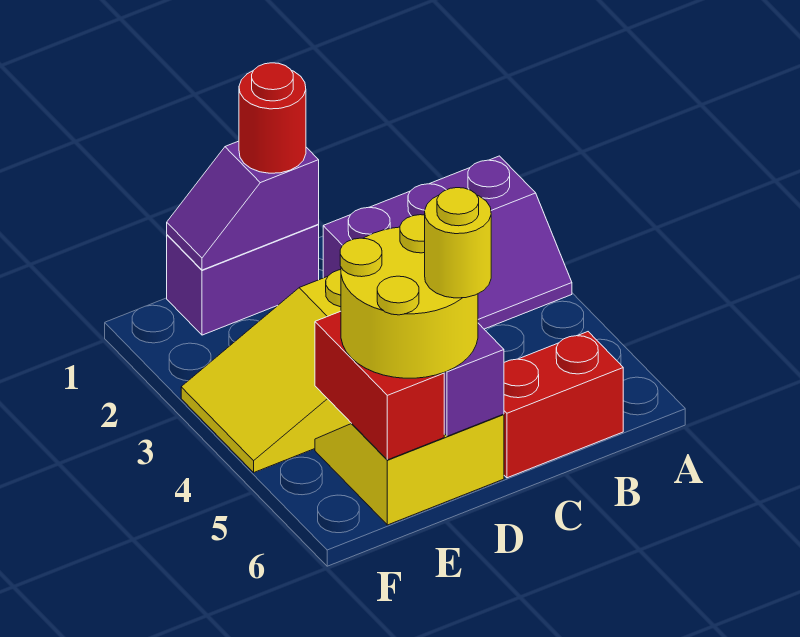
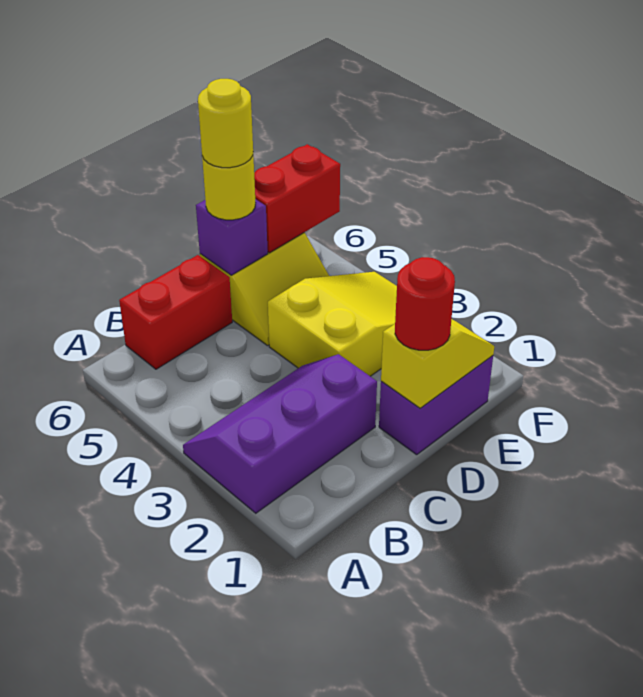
purple slope D1:E1 level 2 top D -> yellow slope D1:E1 level 2 top D
yellow round brick D5:E6 level 3 -> yellow round brick D6 level 3
red brick E5:E6 level 2 -> red brick E6:F6 level 2

